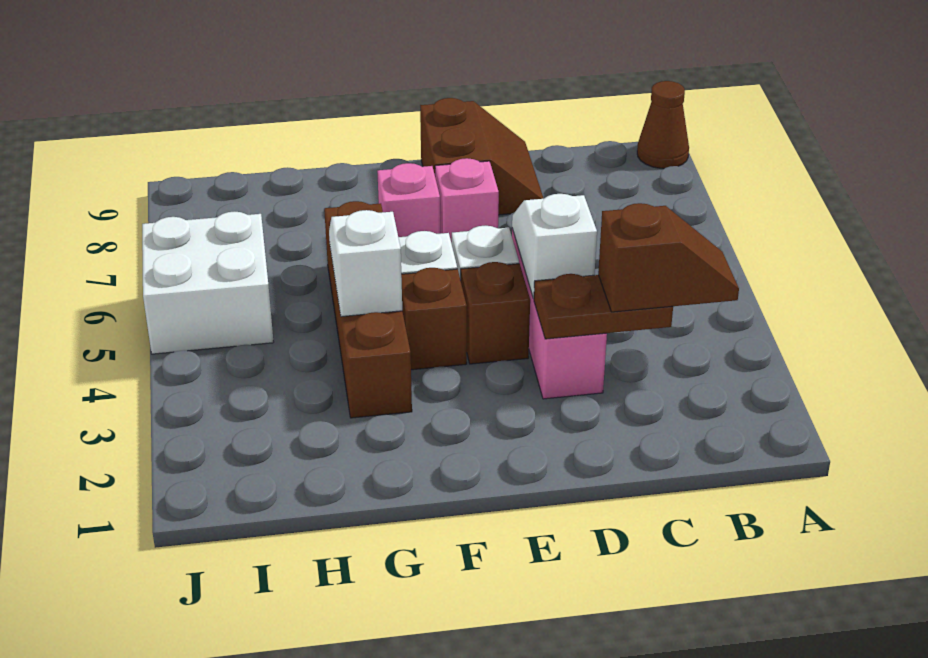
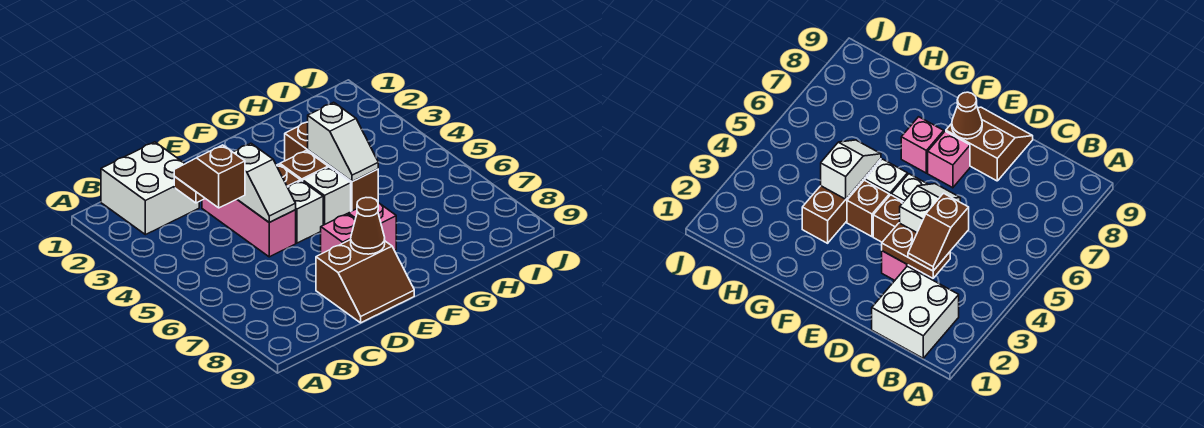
brown cone A9 level 1 -> brown cone E8 level 2
brown slope B3:C3 level 3 top C -> brown slope C3:C4 level 3 top 4
brown slope D8:E9 level 1 top E -> brown slope D8:E9 level 1 top 8
brown brick G3:G6 level 1 -> brown brick G3:G5 level 1
white brick I5:J6 level 1 -> white brick B1:C2 level 1

